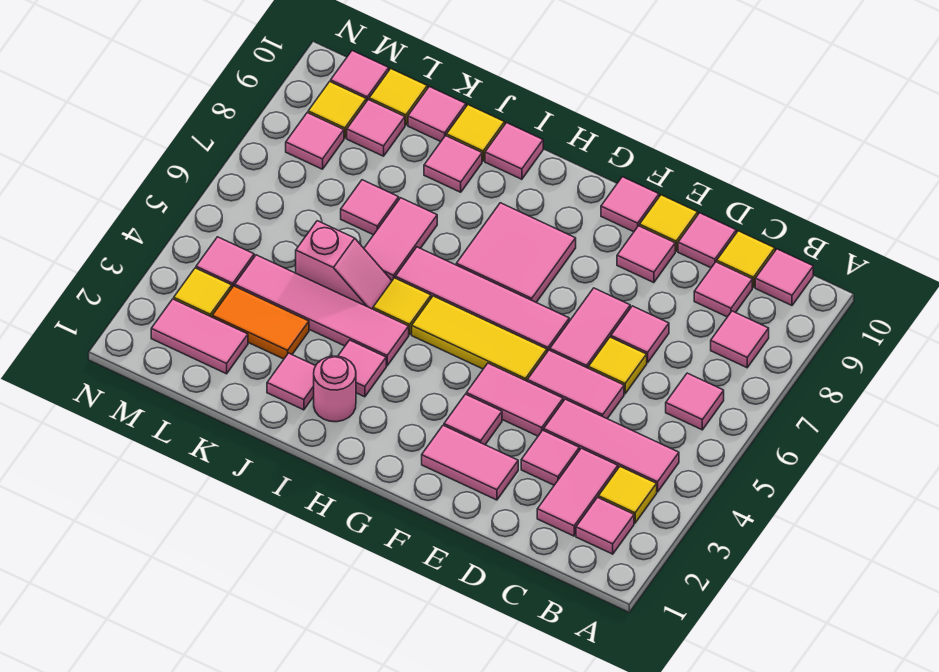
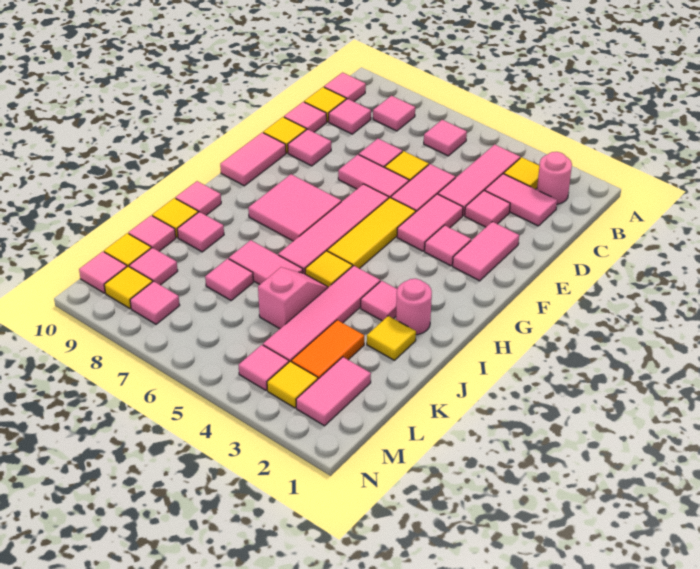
pink tile B2 level 1 -> pink round brick B2 level 1
pink tile F10 level 1 -> pink tile F10:G10 level 1
pink tile J2 level 1 -> yellow tile J2 level 1

